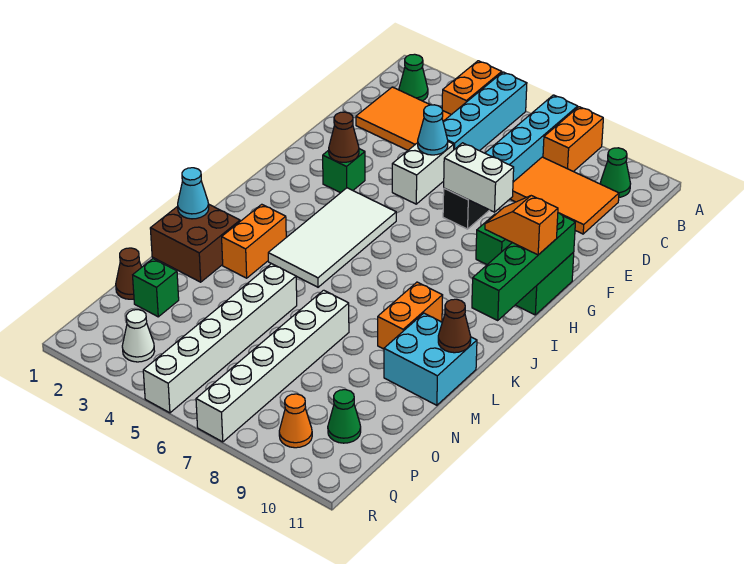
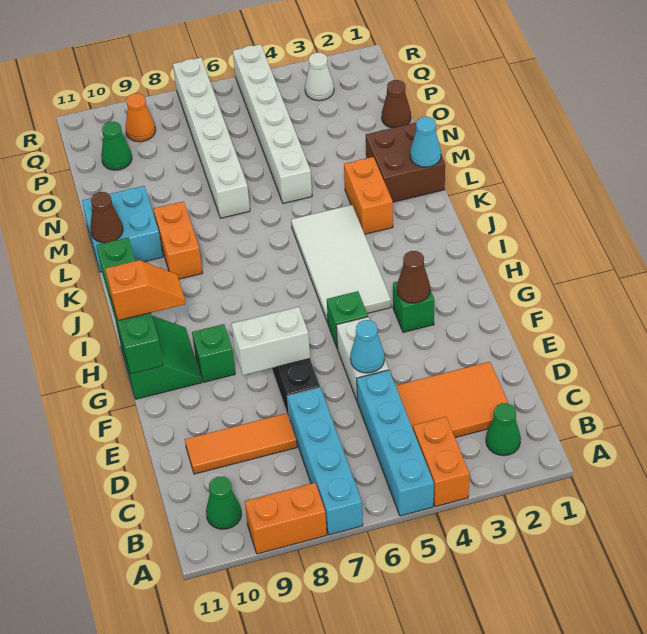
orange brick A8:B8 level 1 -> orange brick A8:A9 level 1
orange tile C8:D10 level 1 -> orange tile D8:D10 level 1
green brick O2 level 1 -> green brick G5 level 1

